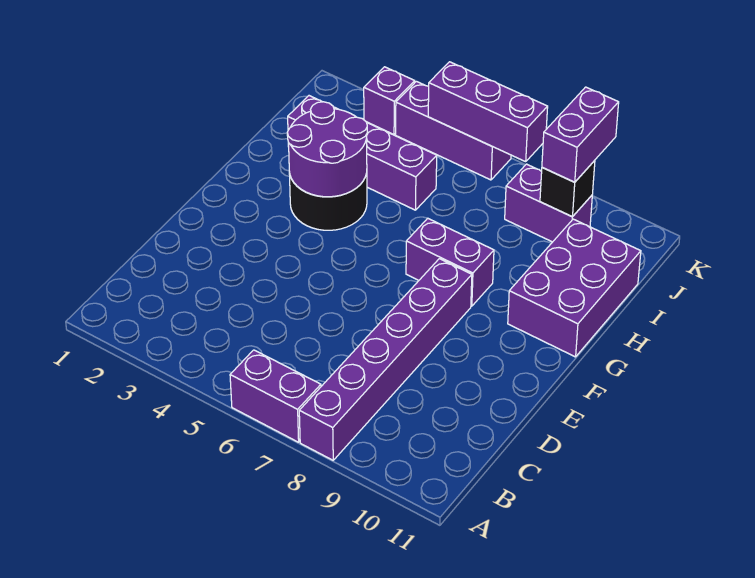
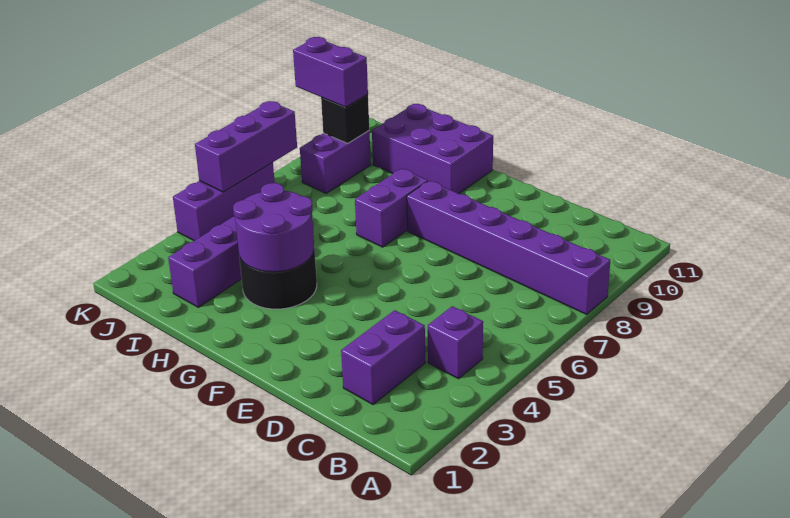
purple brick A6:A7 level 1 -> purple brick C2:C3 level 1
purple brick K3 level 1 -> purple brick B4 level 1

